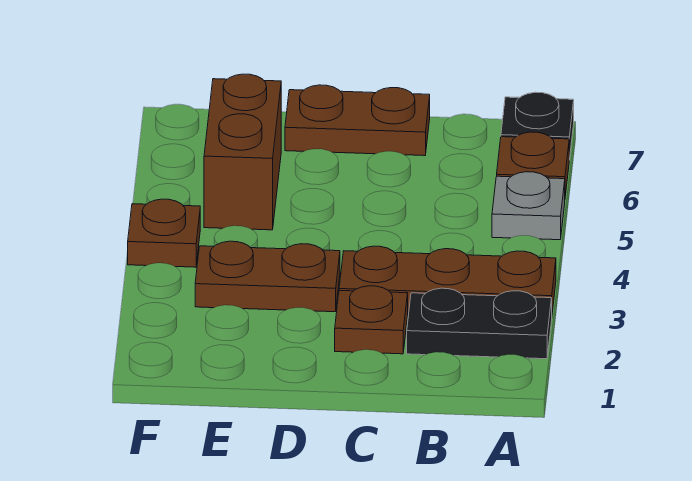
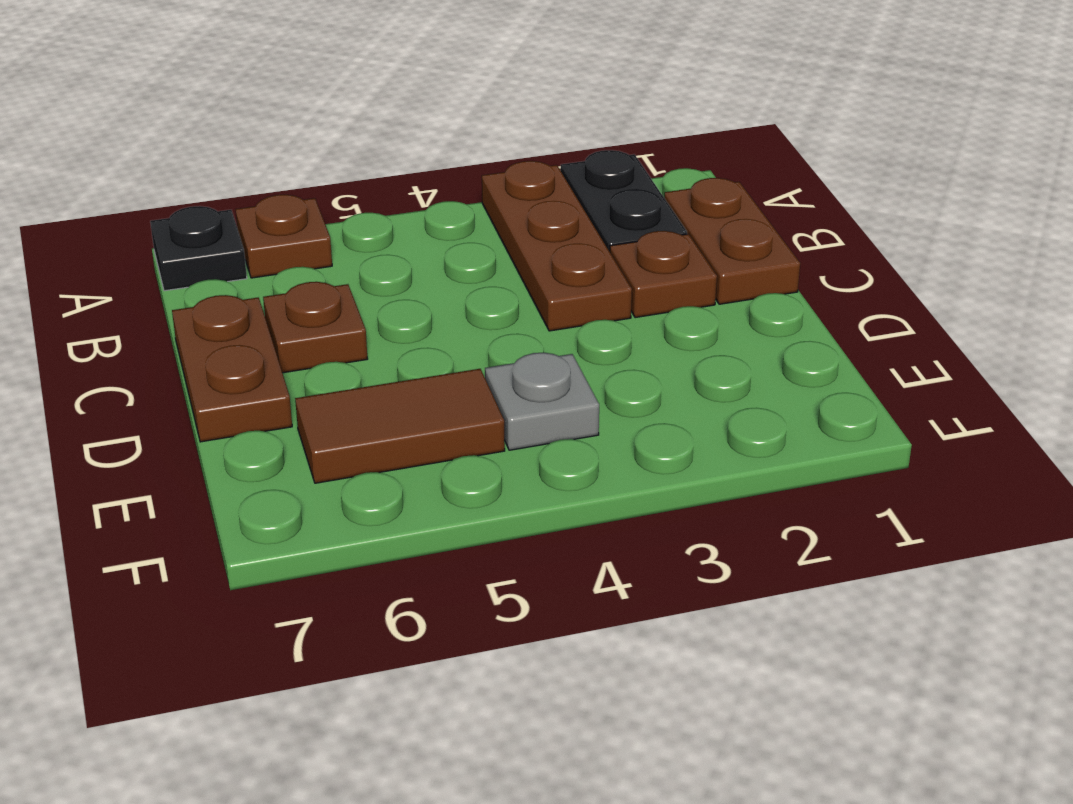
grey plate A5 level 1 -> grey plate E4 level 1
brown plate D3:E3 level 1 -> brown plate B1:C1 level 1
brown brick E5:E6 level 1 -> brown tile E5:E6 level 1
brown plate F4 level 1 -> brown plate C6 level 1

